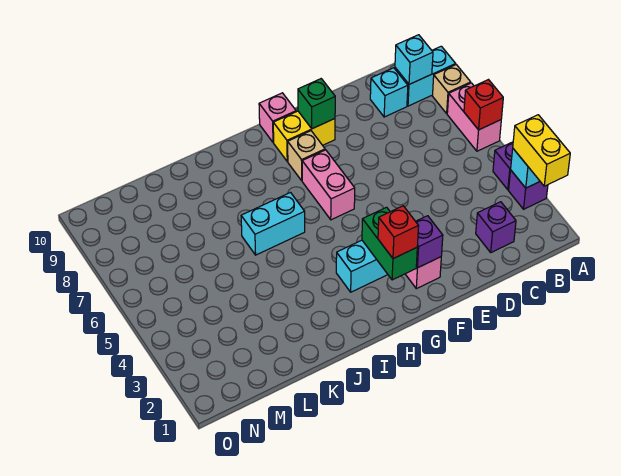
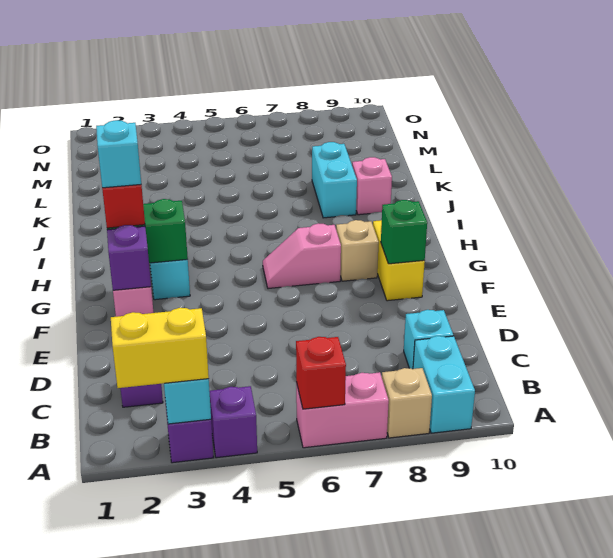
cyan brick B9 level 2 -> cyan brick G2 level 4
pink brick G6:G7 level 1 -> pink slope G6:G7 level 1 top 7
pink brick G10 level 1 -> pink brick J9 level 1
cyan brick I6:J6 level 1 -> cyan brick J8:K8 level 1

